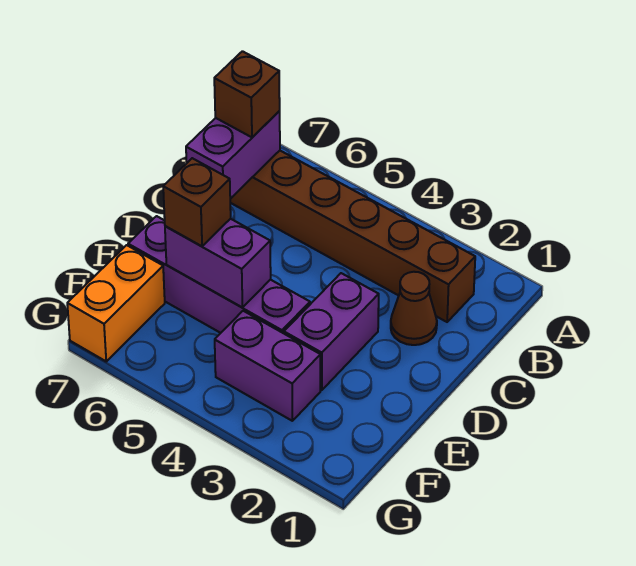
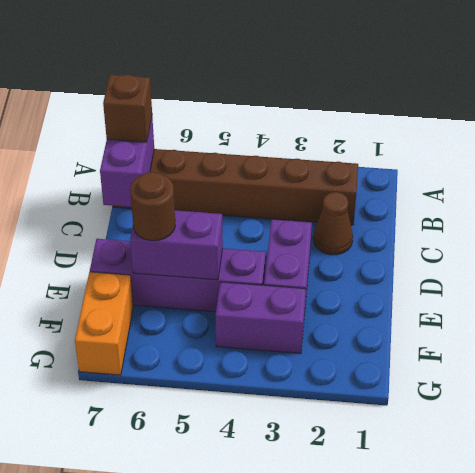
brown brick E6 level 3 -> brown round brick E6 level 3

